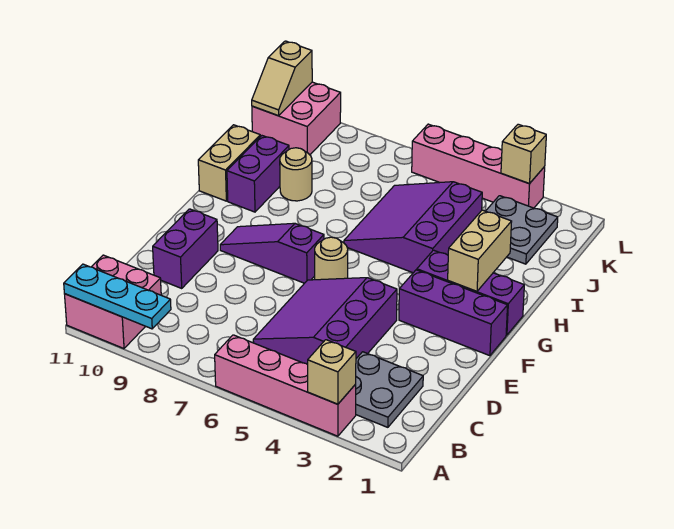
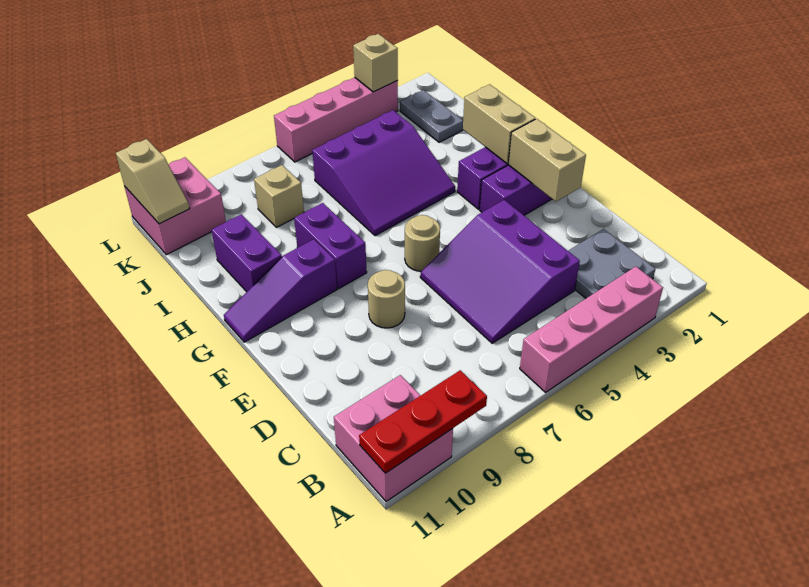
tan brick A3 level 2 -> tan brick J8 level 1
cyan plate A9:A11 level 2 -> red plate A9:A11 level 2
purple brick D10:E10 level 1 -> purple brick G8:H8 level 1
purple slope F7:F9 level 1 top 7 -> purple slope G9:G11 level 1 top 9
purple slope H4:J6 level 1 top 4 -> purple slope H4:J6 level 1 top J
tan brick H11:I11 level 1 -> tan brick E2:F2 level 2
tan round brick I9 level 1 -> tan round brick E8 level 1
grey plate J2:K3 level 1 -> grey plate J2:K2 level 1

